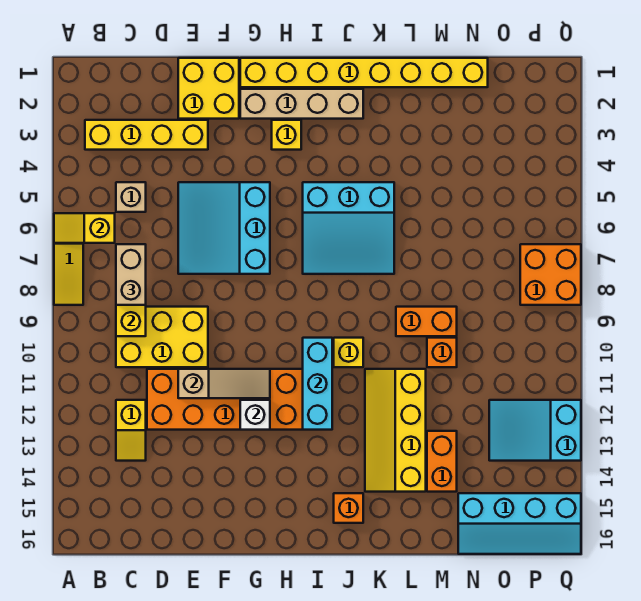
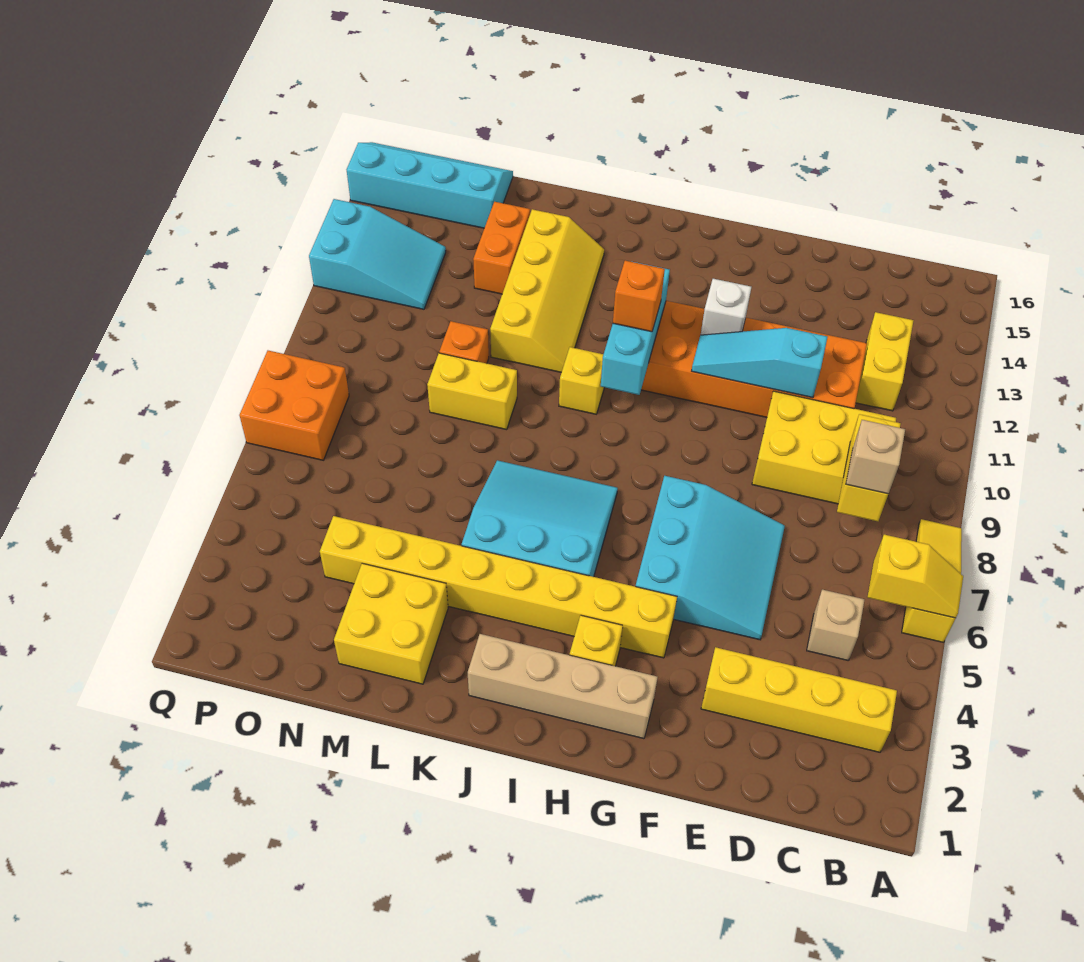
tan brick C7:C8 level 3 -> tan brick C8 level 3
yellow slope C12:C13 level 1 top 12 -> yellow brick C12:C13 level 1
yellow brick E1:F2 level 1 -> yellow brick L2:M3 level 1
tan slope E11:G11 level 2 top E -> cyan slope E11:G11 level 2 top E
yellow brick G1:N1 level 1 -> yellow brick G4:N4 level 1
orange brick J15 level 1 -> orange brick I11 level 3
orange brick L9:M9 level 1 -> yellow brick L9:M9 level 1

